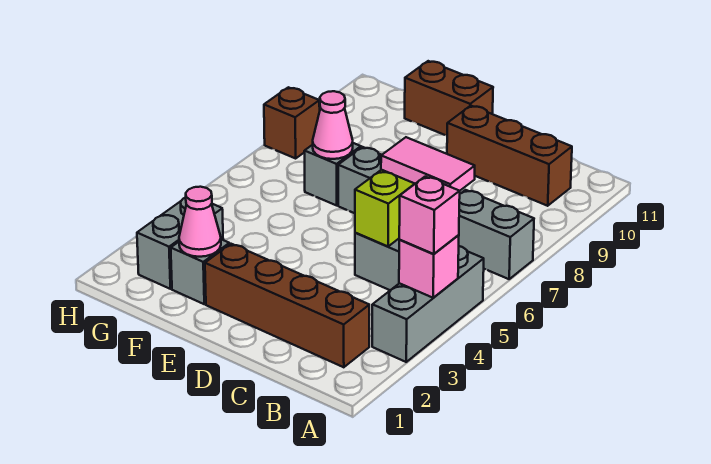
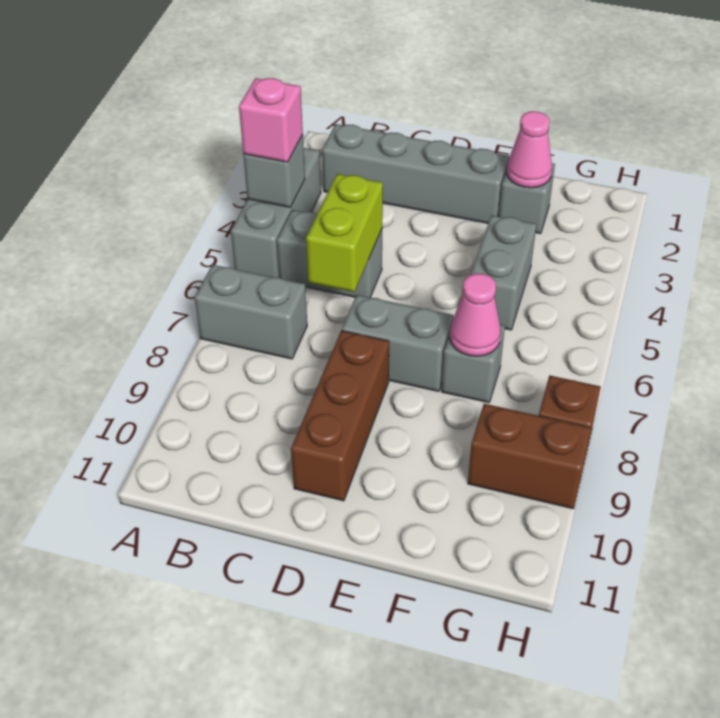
pink brick A4 level 2 -> grey brick A4 level 2
brown brick B2:E2 level 1 -> grey brick B2:E2 level 1
pink tile B6:C6 level 3 -> none
brown brick B10:D10 level 1 -> brown brick D8:D10 level 1
brown brick E11:F11 level 1 -> brown brick G9:H9 level 1
grey brick G2:G3 level 1 -> grey brick F4:F5 level 1

